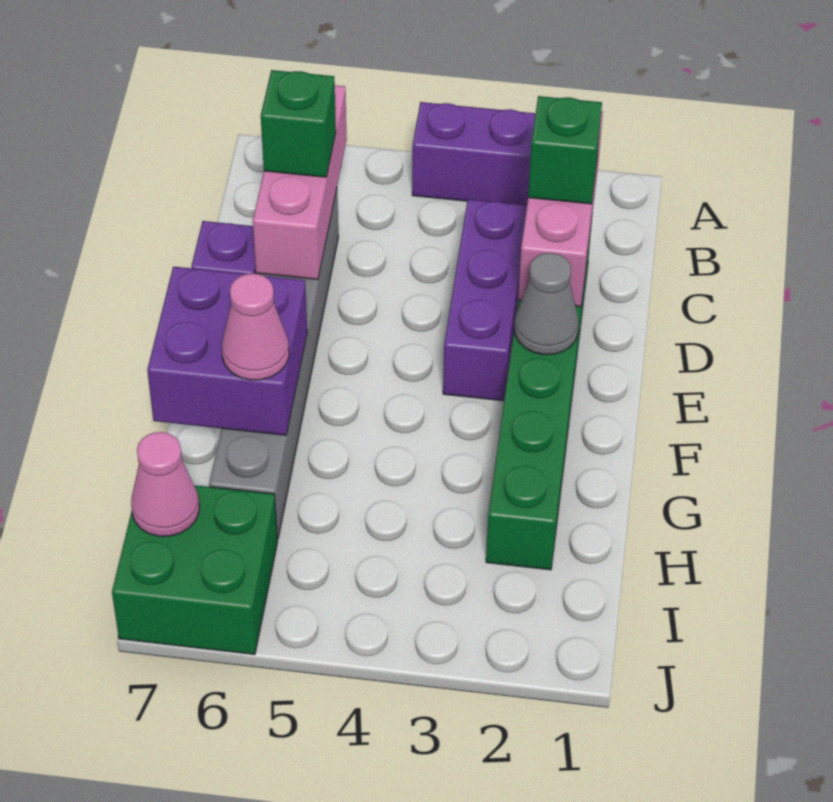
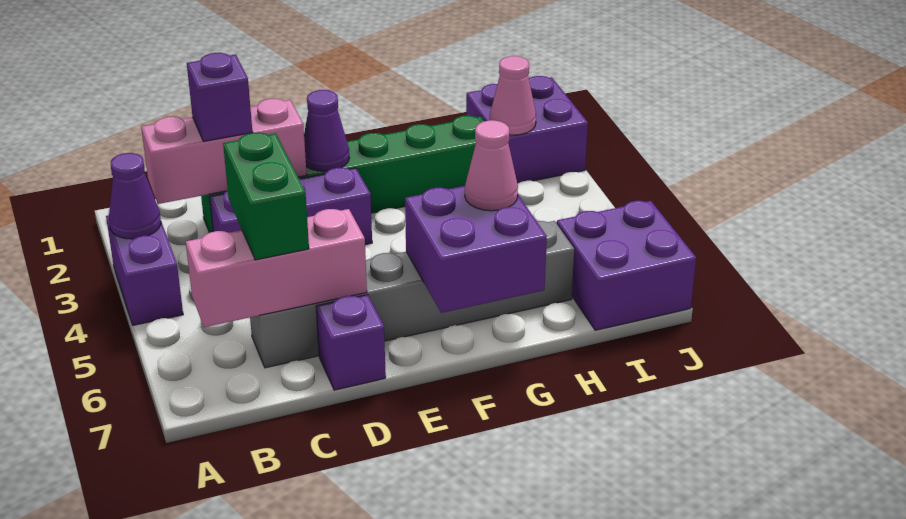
none -> purple cone A3 level 2
green brick C2 level 3 -> purple brick C2 level 3
green brick C6 level 3 -> green brick C5:C6 level 3
grey cone E2 level 2 -> purple cone E2 level 2
none -> purple brick I1:J2 level 1
green brick I6:J7 level 1 -> purple brick I6:J7 level 1
pink cone I7 level 2 -> pink cone I2 level 2

